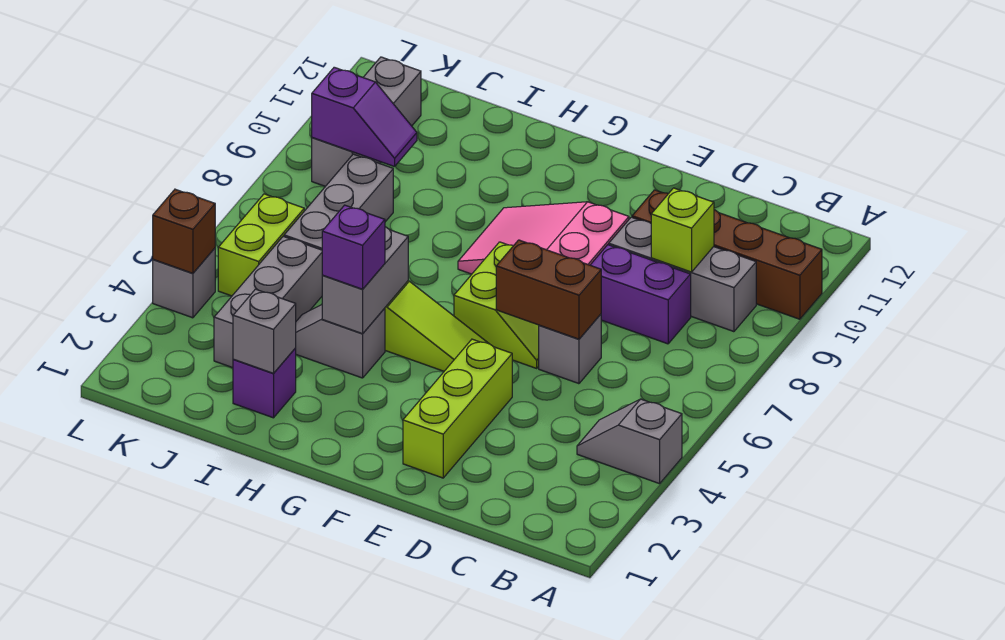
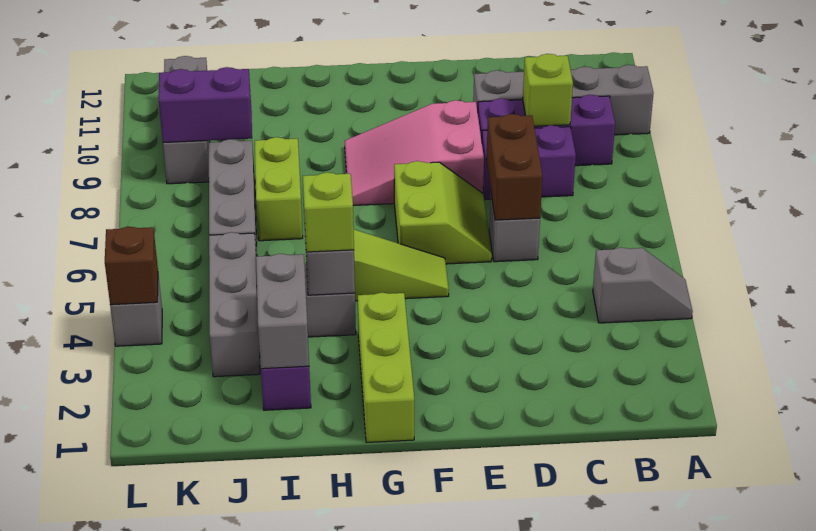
grey slope A4:B4 level 1 top A -> grey slope A4:B4 level 1 top B
brown brick A10:D10 level 1 -> grey brick A10:D10 level 1
grey brick B9:D9 level 1 -> purple brick B9:D9 level 1
brown brick D6:E6 level 2 -> brown brick D6:D7 level 2
lime brick E2:E4 level 1 -> lime brick G1:G3 level 1
purple brick H4 level 3 -> lime brick H4 level 3
grey brick I2 level 2 -> grey brick I2:I3 level 2
purple slope J9:K9 level 2 top K -> purple brick J9:K9 level 2
lime brick K5:K6 level 1 -> lime brick I7:I8 level 1

